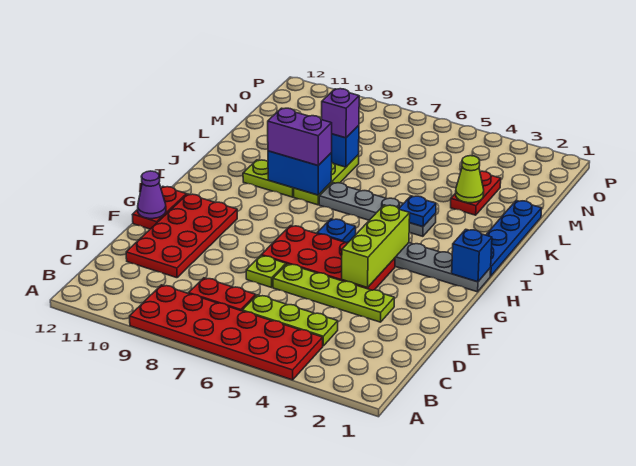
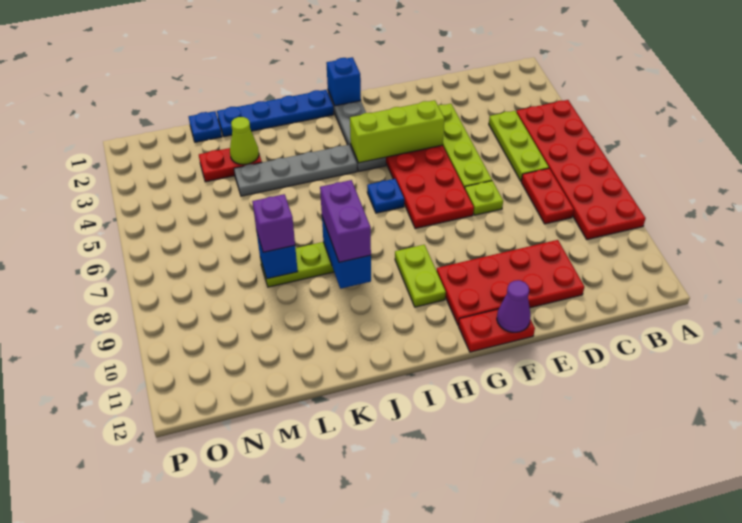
grey plate J4:J7 level 1 -> grey plate I4:L4 level 1
blue plate J4 level 2 -> blue plate M1 level 1
lime plate J9:J10 level 1 -> lime plate H9:H10 level 1

